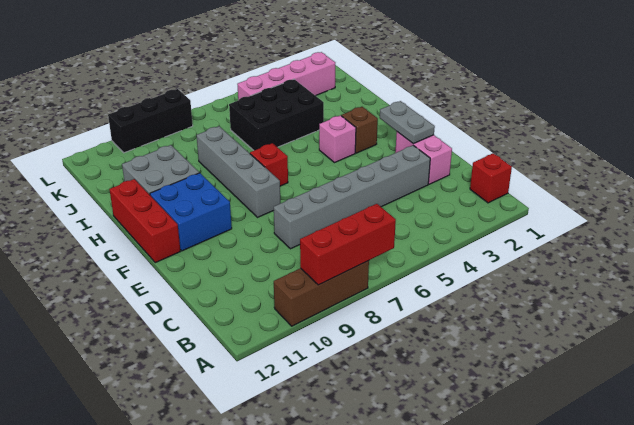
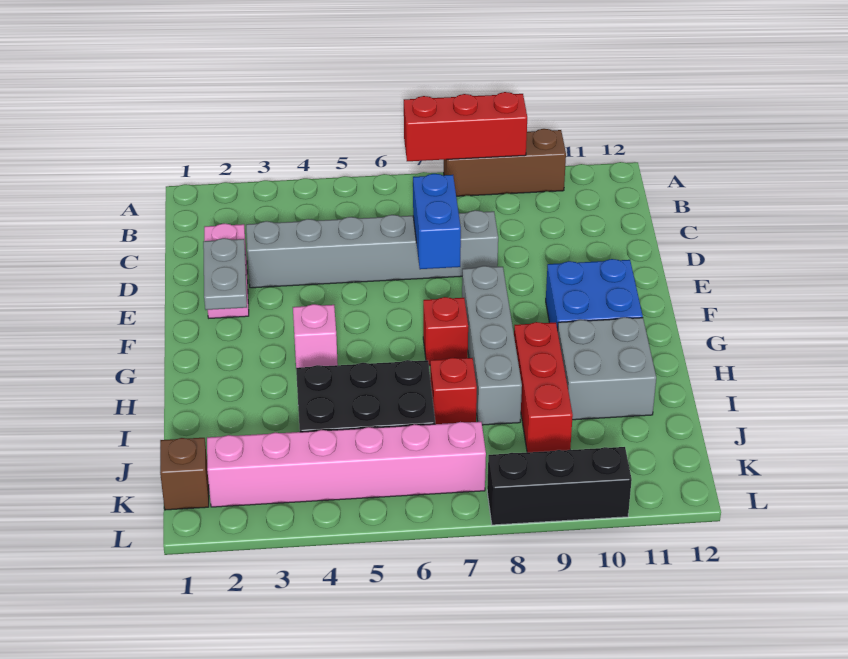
red brick B1 level 1 -> red brick I7 level 1
none -> blue brick D7:E7 level 2
red brick F12:H12 level 1 -> red brick H9:J9 level 1
brown brick G3 level 1 -> brown brick K1 level 1
pink brick K2:K5 level 1 -> pink brick K2:K7 level 1

